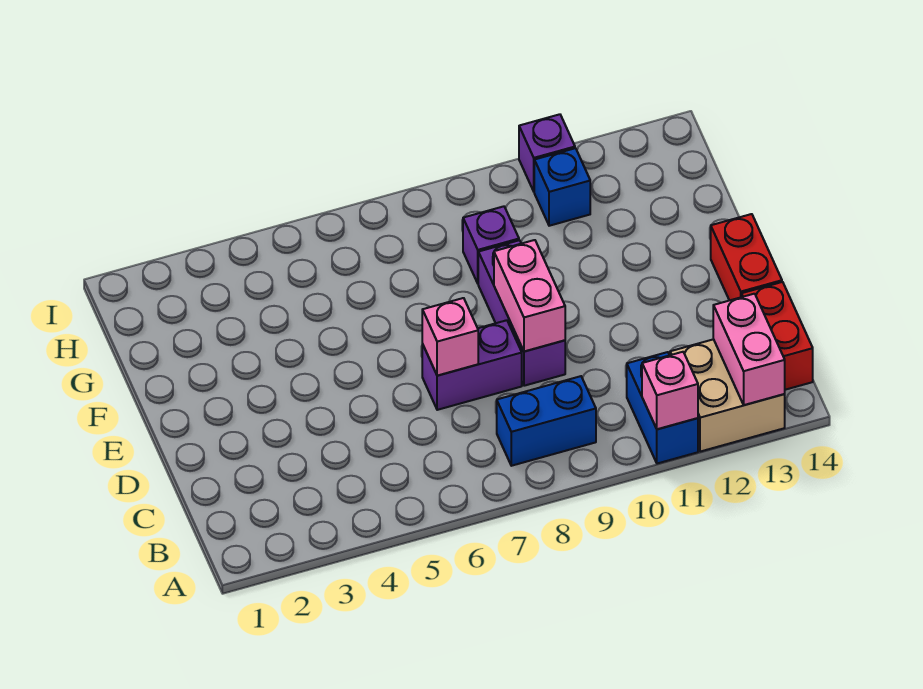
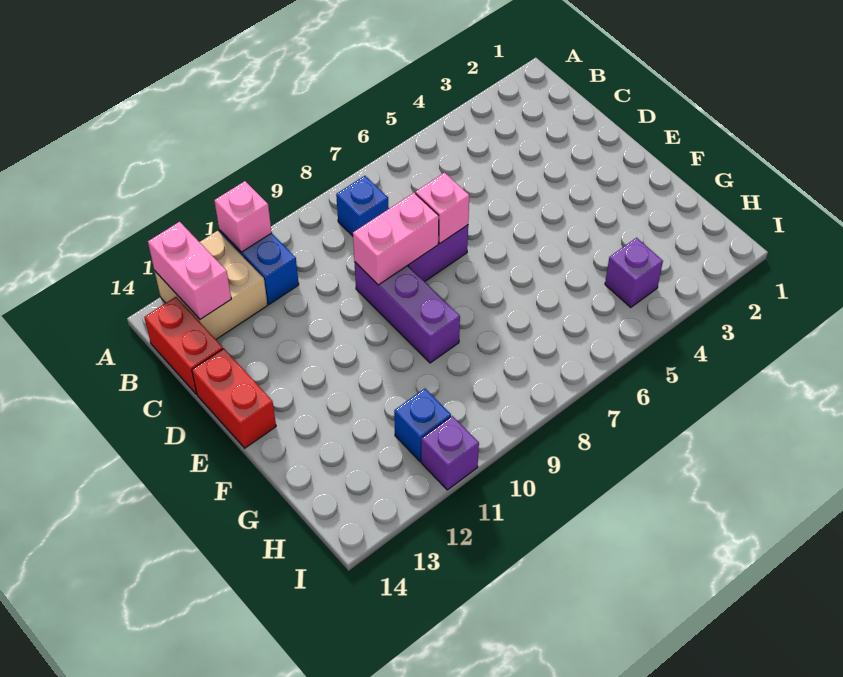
blue brick B8:B9 level 1 -> blue brick B8 level 1
pink brick D9:E9 level 2 -> pink brick D8:D9 level 2
purple brick G9 level 1 -> purple brick H4 level 1

